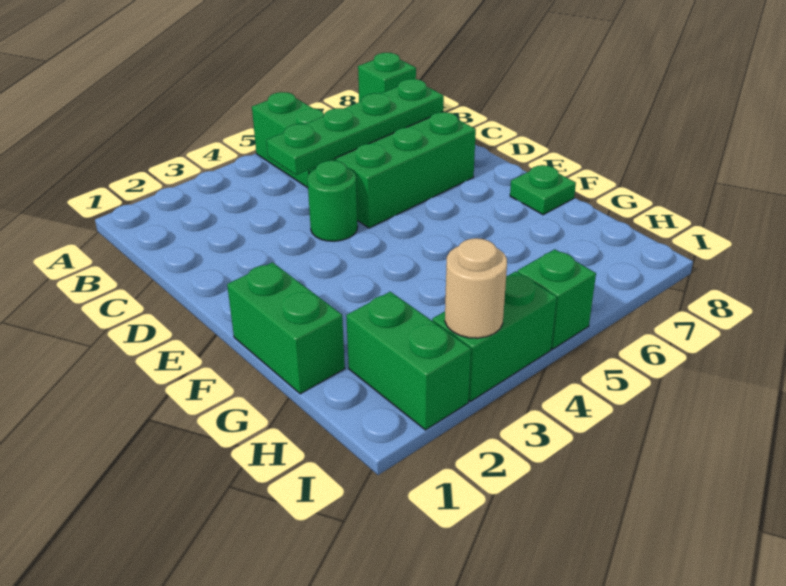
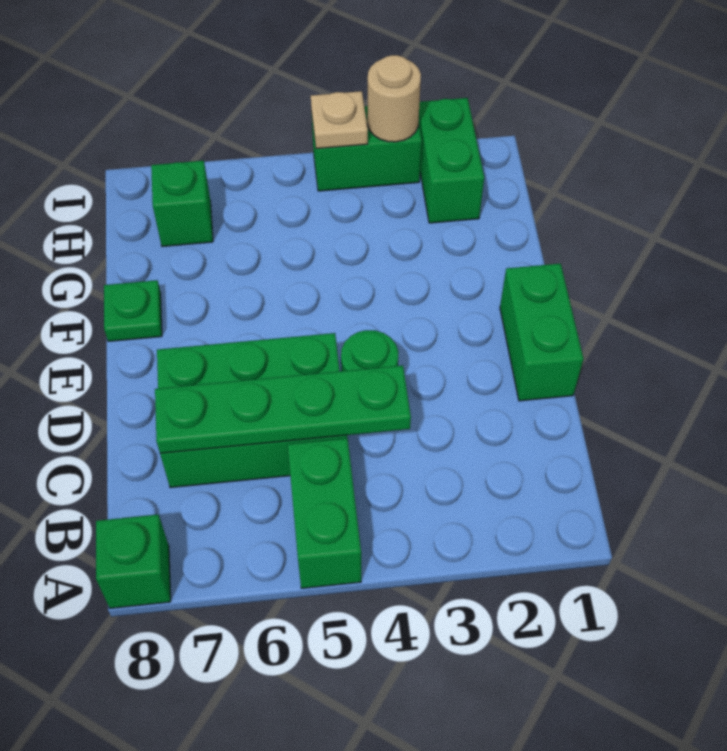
green brick F1:G1 level 1 -> green brick D1:E1 level 1
none -> tan plate I4 level 2
green brick I5 level 1 -> green brick H7 level 1

